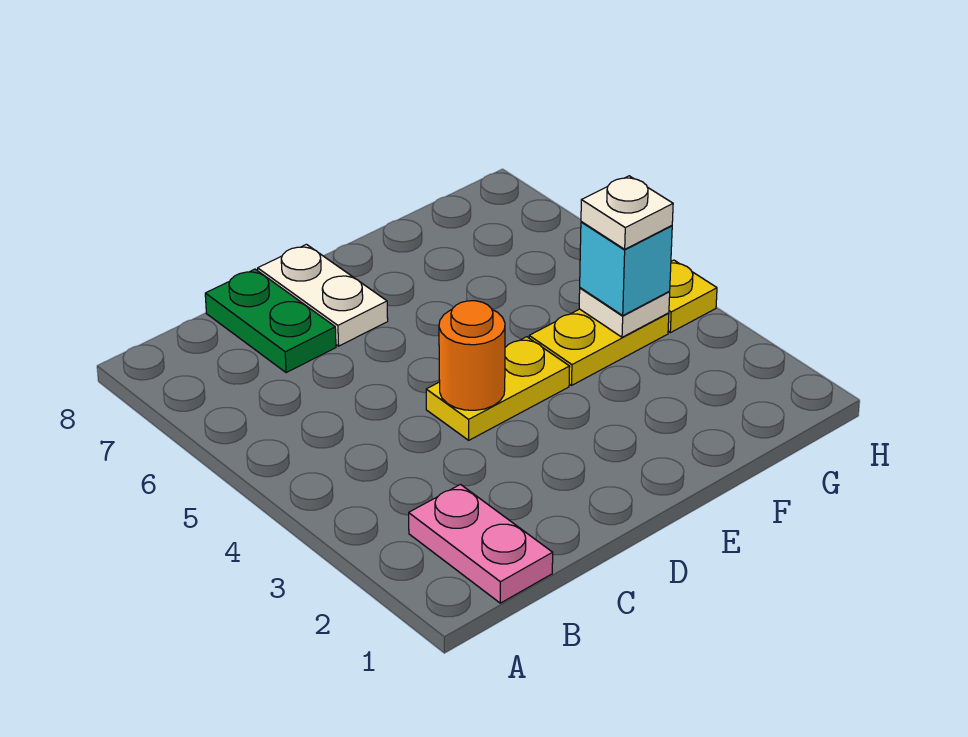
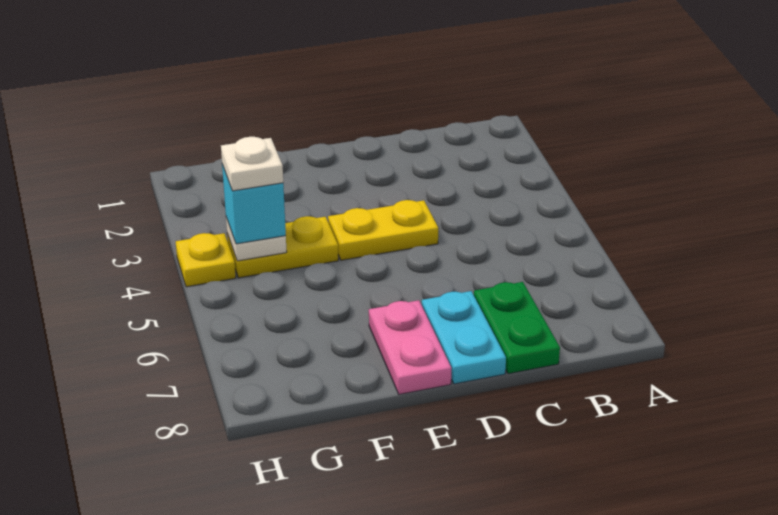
pink plate B1:B2 level 1 -> pink plate E7:E8 level 1
orange round brick D4 level 2 -> none
white plate D7:D8 level 1 -> cyan plate D7:D8 level 1

